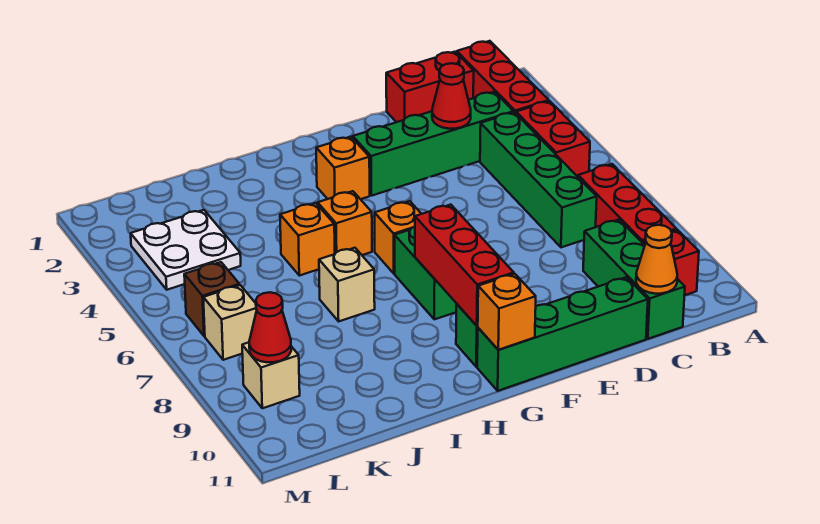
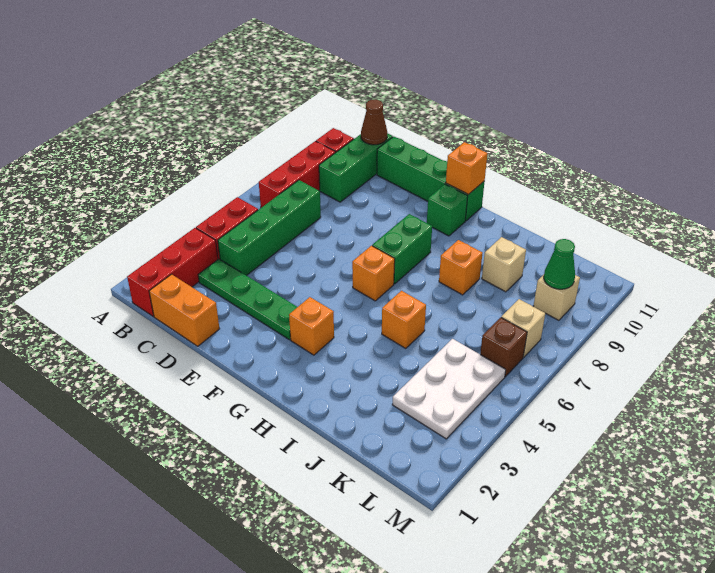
red brick C1:D1 level 1 -> orange brick C1:D1 level 1
green brick C3:F3 level 1 -> green plate C3:F3 level 1
orange cone C11 level 2 -> brown cone C11 level 2
red cone D3 level 2 -> none
red brick G8:G10 level 2 -> none
orange brick H5 level 1 -> orange brick I8 level 1
tan brick I7 level 1 -> tan brick J9 level 1
white plate K3:L4 level 1 -> white plate K3:L5 level 1
red cone L9 level 2 -> green cone L9 level 2

